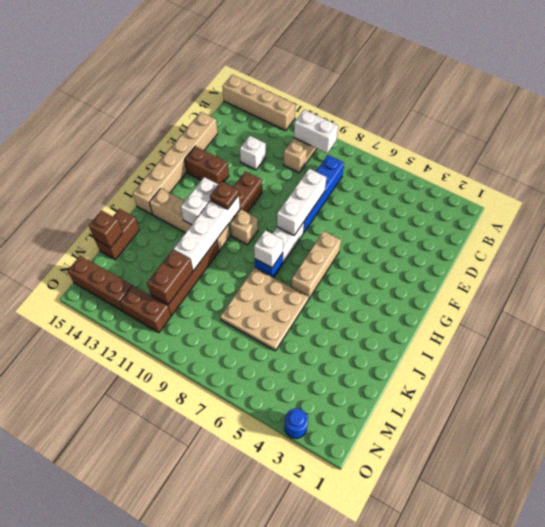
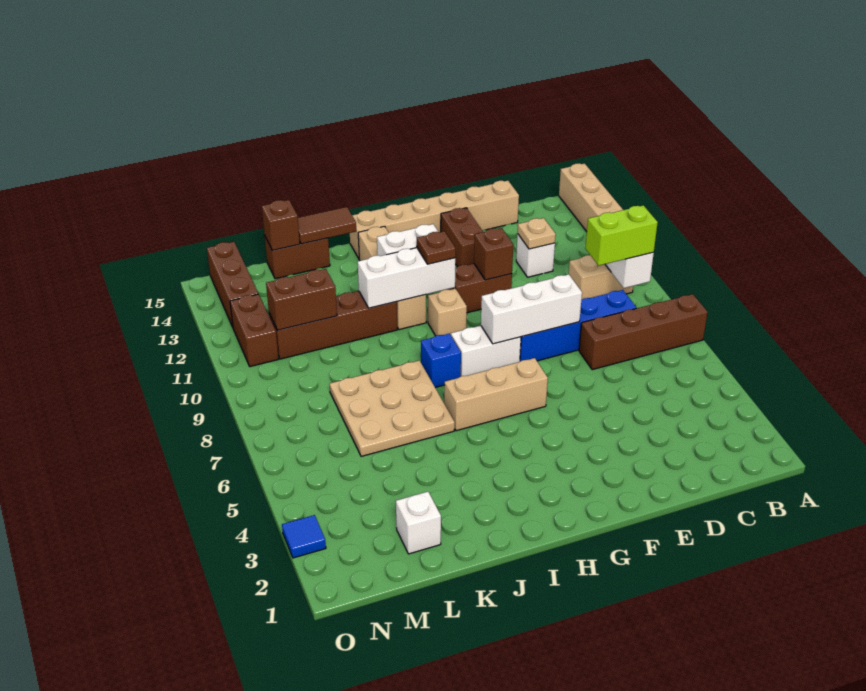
none -> brown brick A7:D7 level 1
none -> lime brick B9:C9 level 3
none -> tan plate D12 level 2
none -> brown brick F11 level 2
white brick H11:K11 level 2 -> white brick H11:J11 level 2
white brick I8 level 2 -> white brick L2 level 1
none -> brown tile J15:K15 level 2
blue round brick O3 level 1 -> blue tile O3 level 1

